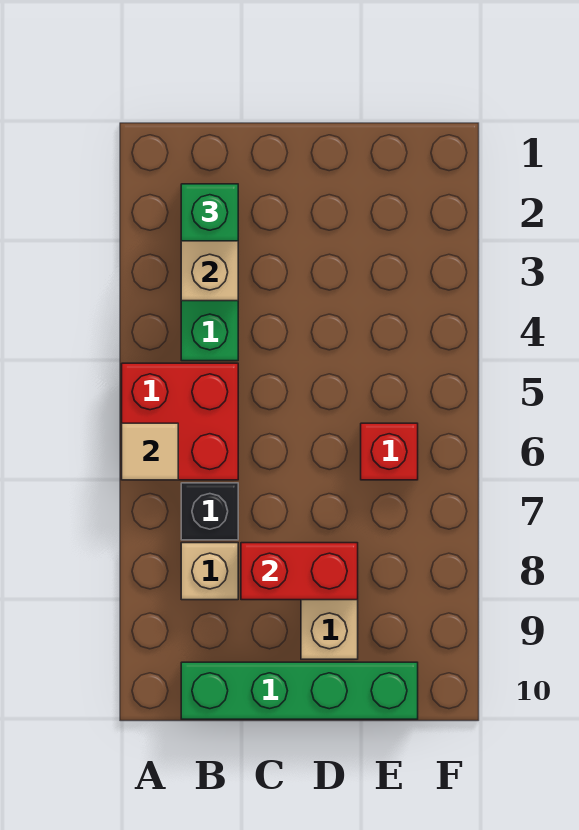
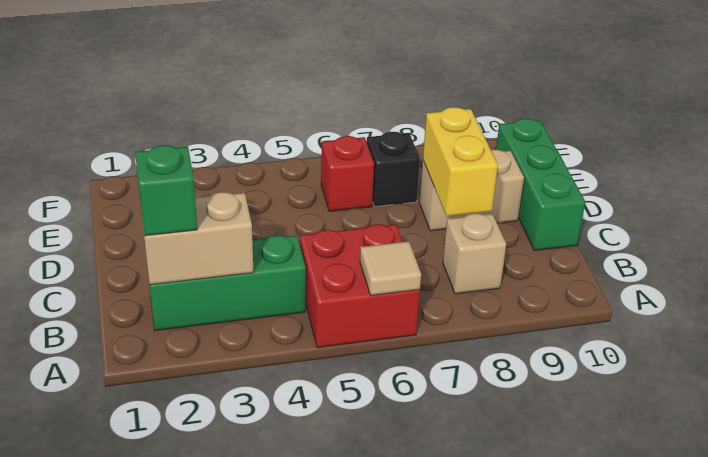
black brick B7 level 1 -> black brick E7 level 1
green brick B10:E10 level 1 -> green brick C10:E10 level 1
red brick C8:D8 level 2 -> yellow brick C8:D8 level 2

